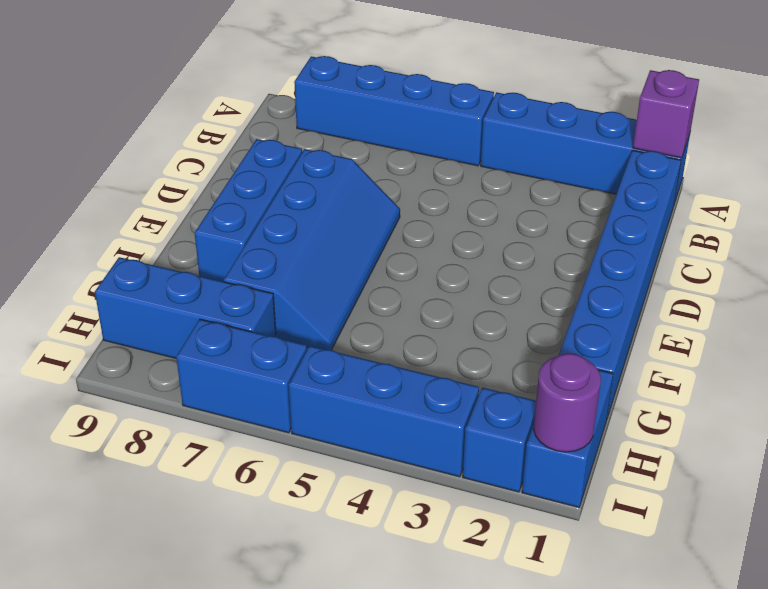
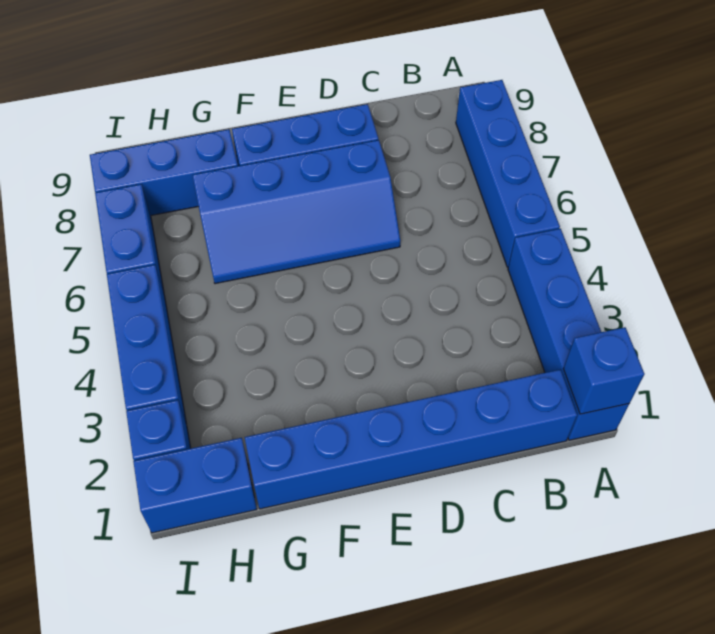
purple brick A1 level 2 -> blue brick A1 level 2
blue brick H7:H9 level 1 -> blue brick G8:I8 level 1
purple round brick I1 level 2 -> none

